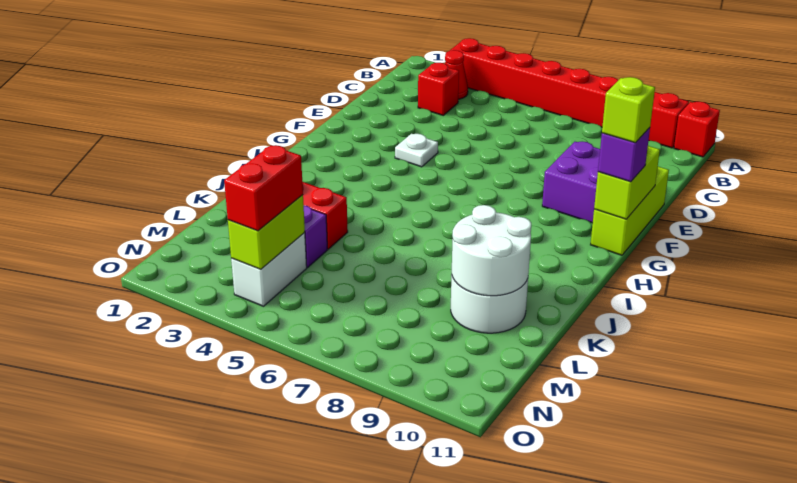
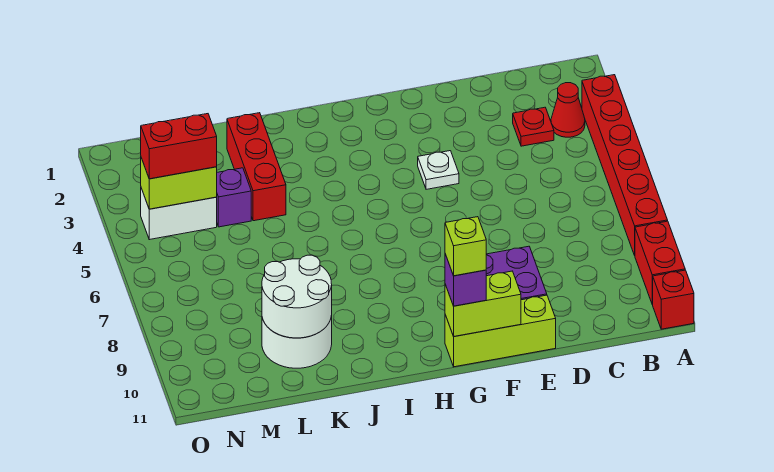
red brick C3 level 1 -> red plate C3 level 1

